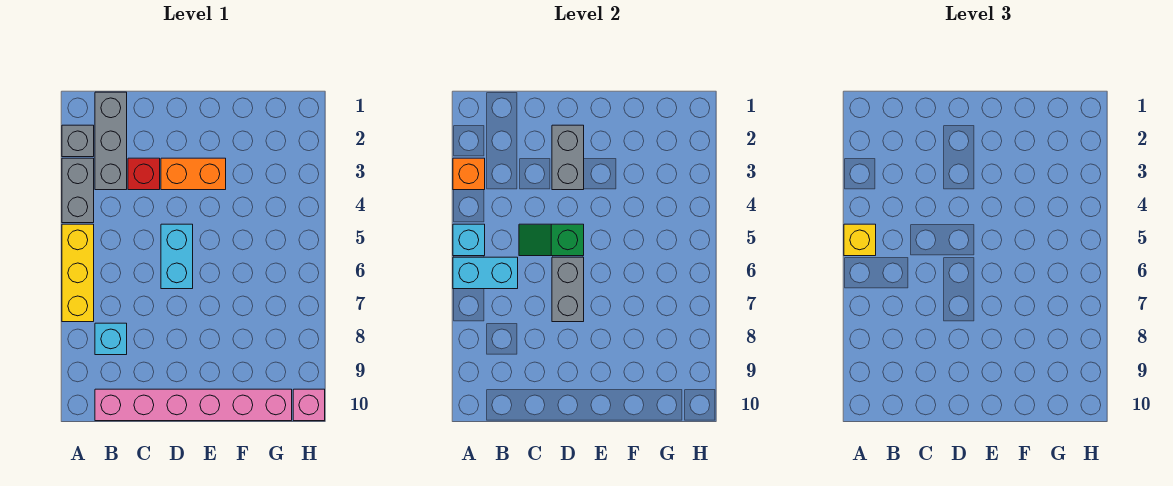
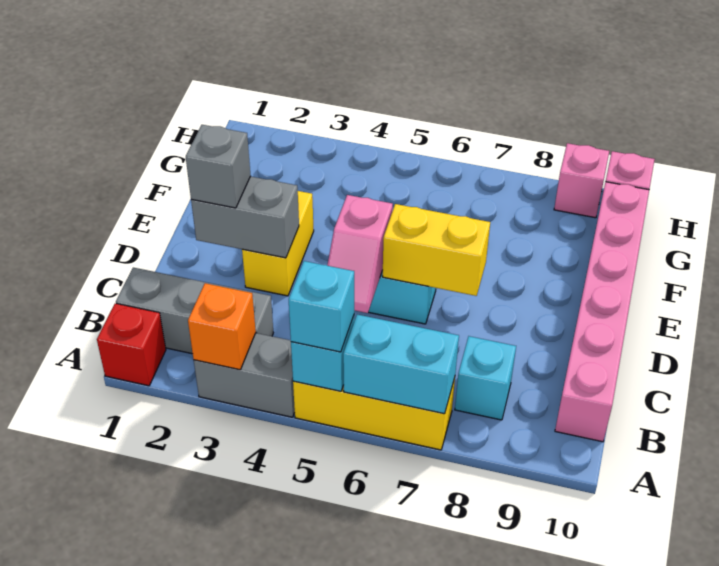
grey brick A2 level 1 -> grey brick D2 level 3
yellow brick A5 level 3 -> cyan brick A5 level 3
cyan brick A6:B6 level 2 -> cyan brick A6:A7 level 2
red brick C3 level 1 -> red brick A1 level 1
green slope C5:D5 level 2 top D -> pink slope C5:D5 level 2 top D
orange brick D3:E3 level 1 -> yellow brick D3:E3 level 1
grey brick D6:D7 level 2 -> yellow brick D6:D7 level 2
none -> pink brick H9 level 1

